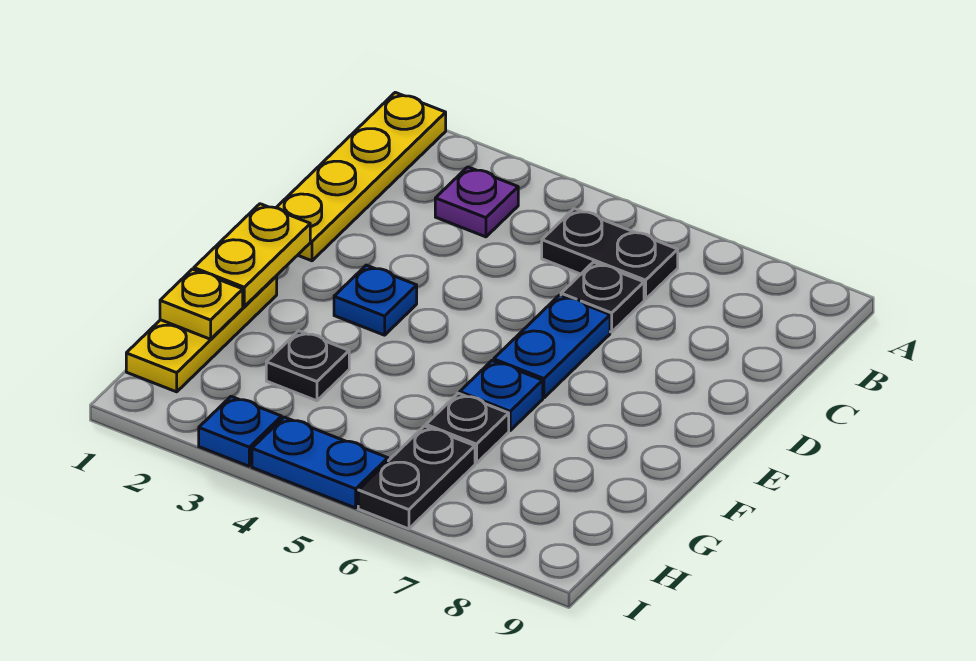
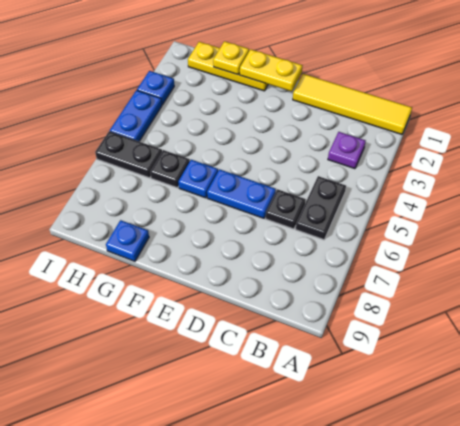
yellow plate A1:D1 level 1 -> yellow tile A1:D1 level 1
blue plate E3 level 1 -> blue plate G9 level 1
black plate G3 level 1 -> none

